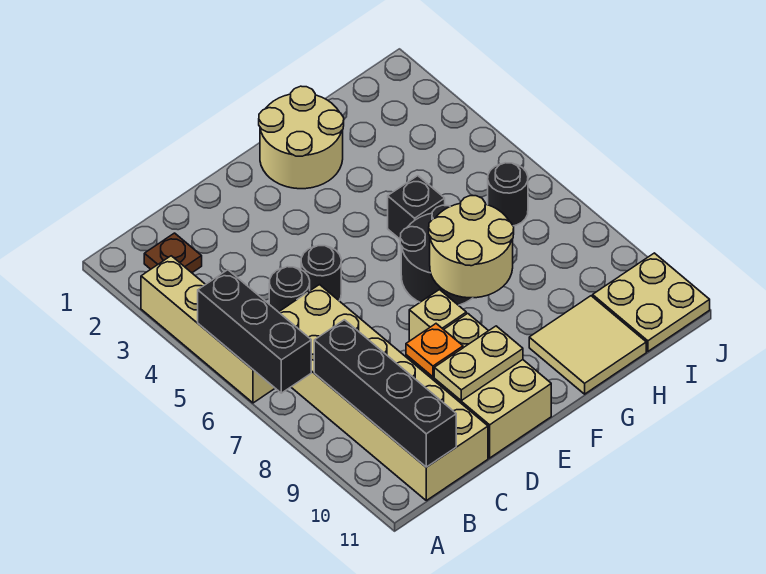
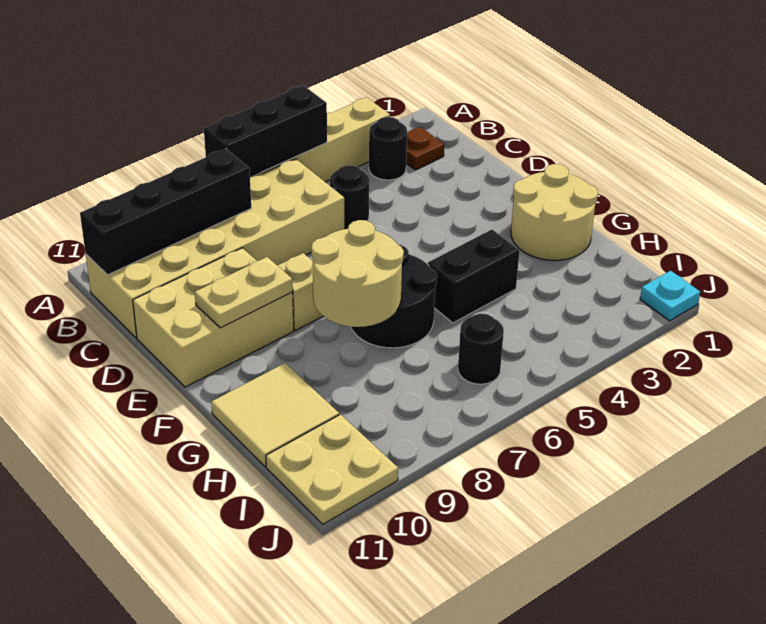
black round brick D5 level 1 -> black round brick B3 level 1
orange plate D9 level 2 -> none
tan plate D10:E10 level 2 -> tan plate E9:E10 level 2
black brick G5 level 1 -> black brick G4:G5 level 1
none -> cyan plate J1 level 1

